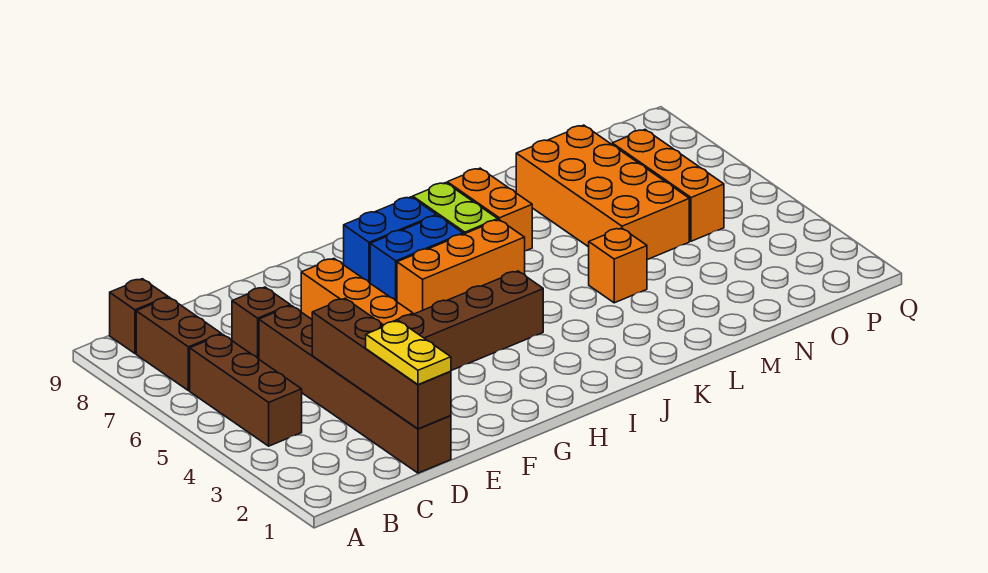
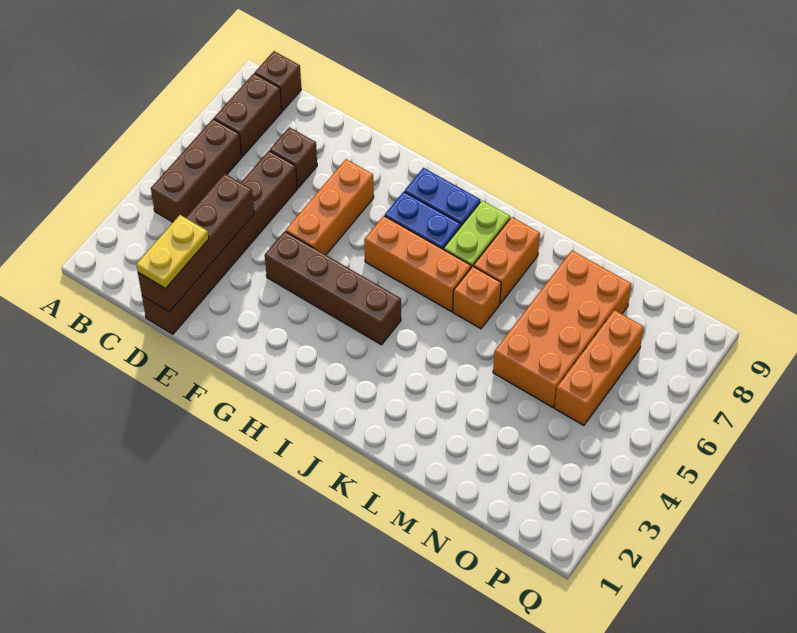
orange brick L4 level 1 -> orange brick K6 level 1

